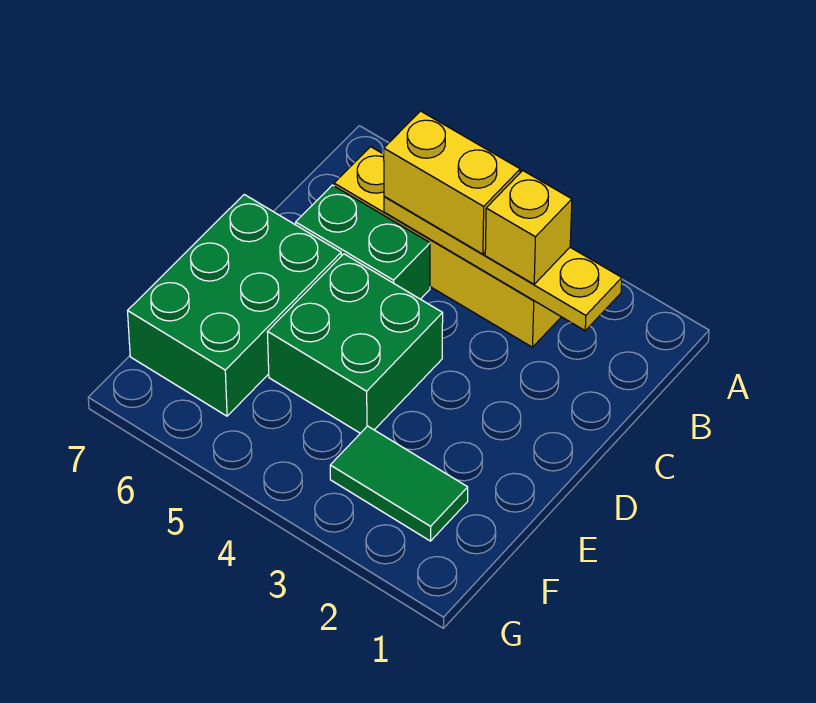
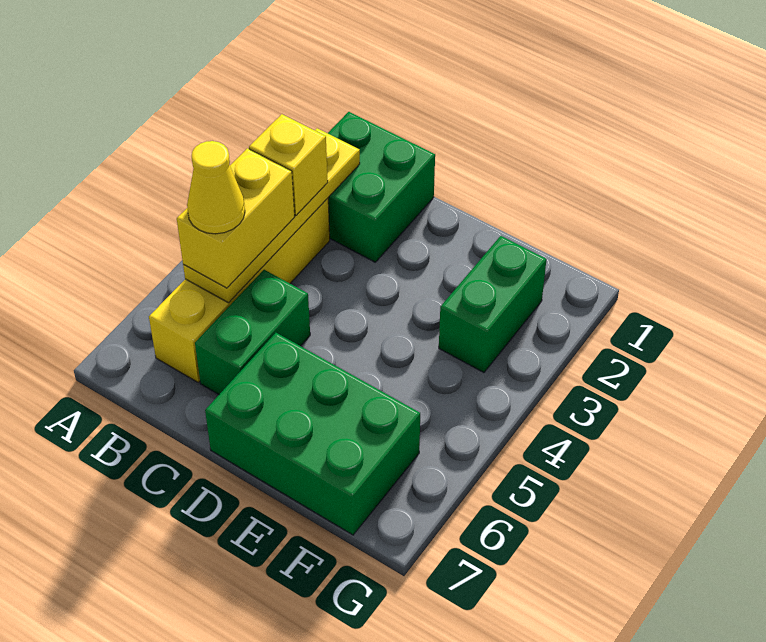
none -> yellow cone B5 level 4
green brick D4:E5 level 1 -> green brick B1:C2 level 1
green tile F2:F3 level 1 -> green brick F2:F3 level 1

